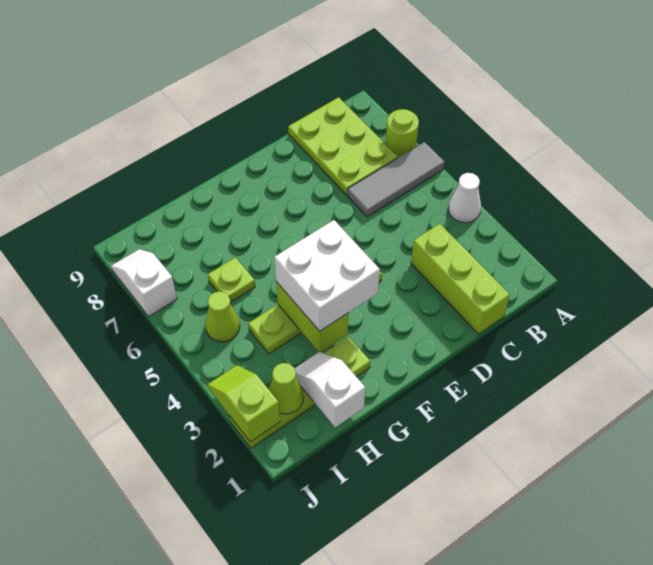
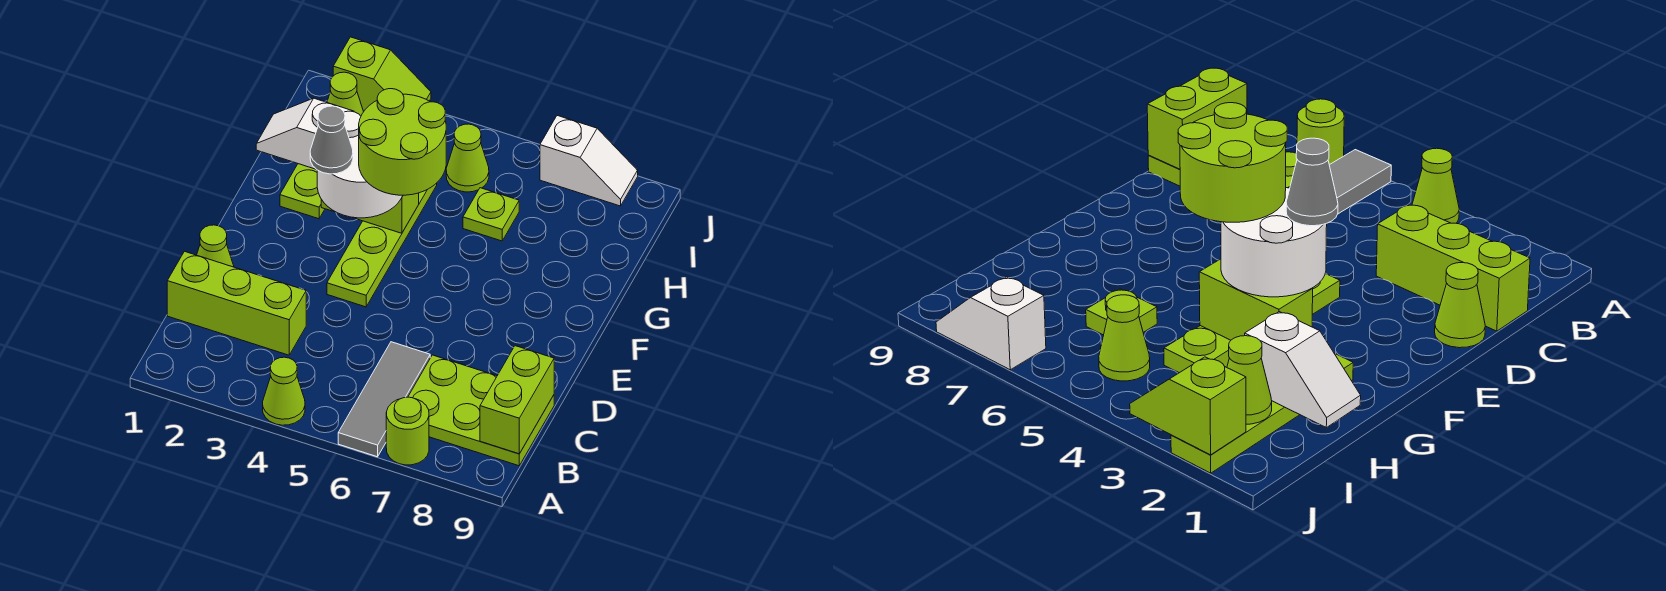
white cone A4 level 1 -> lime cone A4 level 1
none -> lime brick B9:C9 level 2
none -> lime cone D1 level 1
white brick F3:G4 level 3 -> white round brick F3:G4 level 3
none -> grey cone F3 level 4
none -> lime round brick F4:G5 level 4
white slope H1:H2 level 2 top 1 -> white slope H1:H2 level 2 top 2

